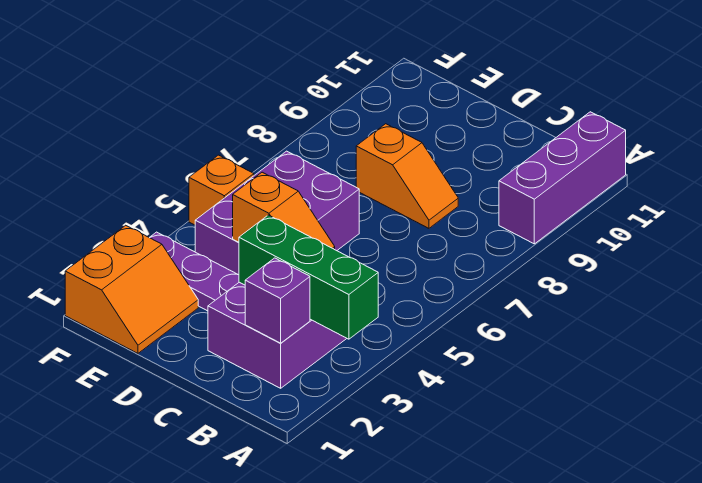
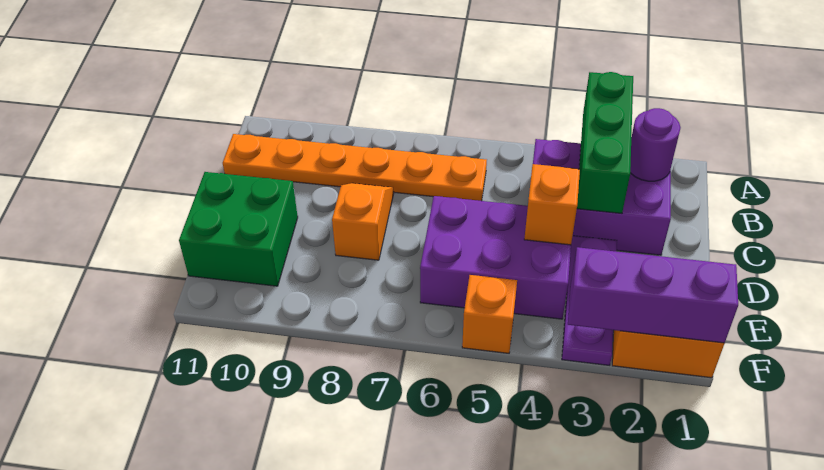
purple brick A9:A11 level 1 -> purple brick F1:F3 level 2
purple brick B2 level 2 -> purple round brick B2 level 2
none -> orange plate B6:B11 level 1
none -> green brick D10:E11 level 1

